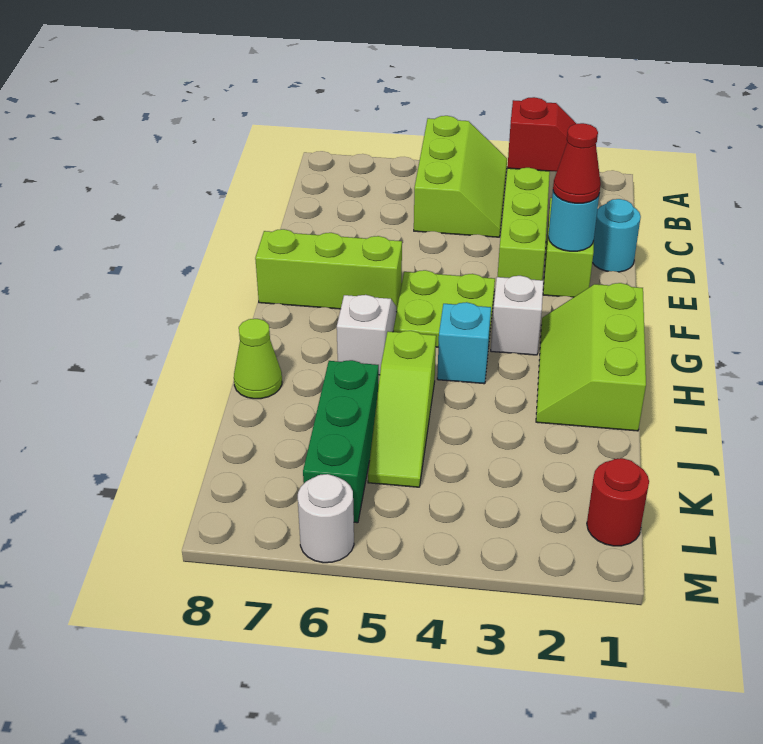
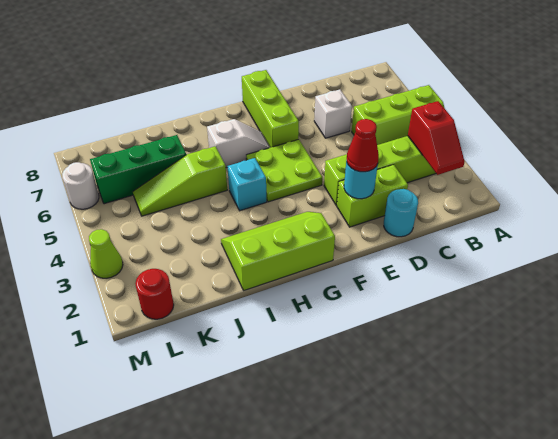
white brick G3 level 1 -> white brick D6 level 1
lime cone I8 level 1 -> lime cone M3 level 1

